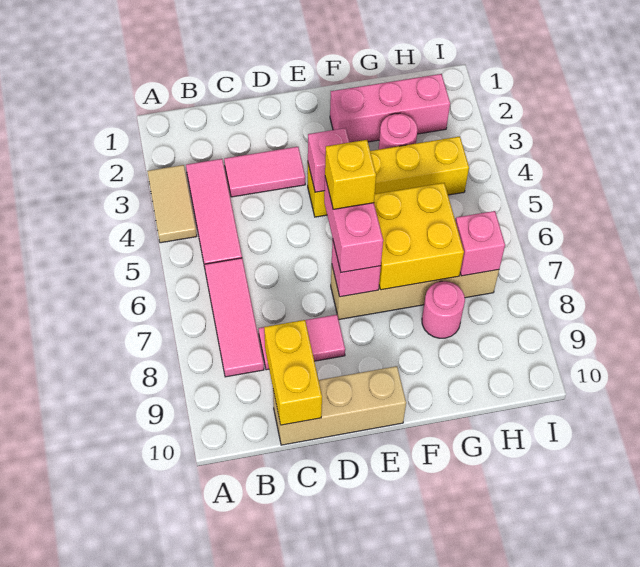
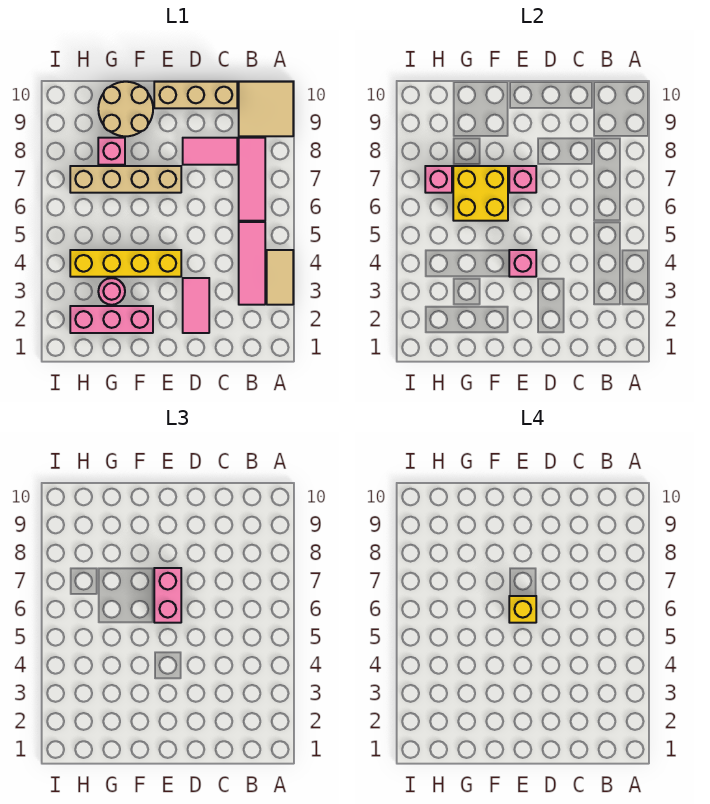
none -> tan tile A9:B10 level 1
pink tile C3:D3 level 1 -> pink tile D2:D3 level 1
yellow brick C9:C10 level 2 -> none
none -> tan round brick F9:G10 level 1
pink round brick G8 level 1 -> pink brick G8 level 1

